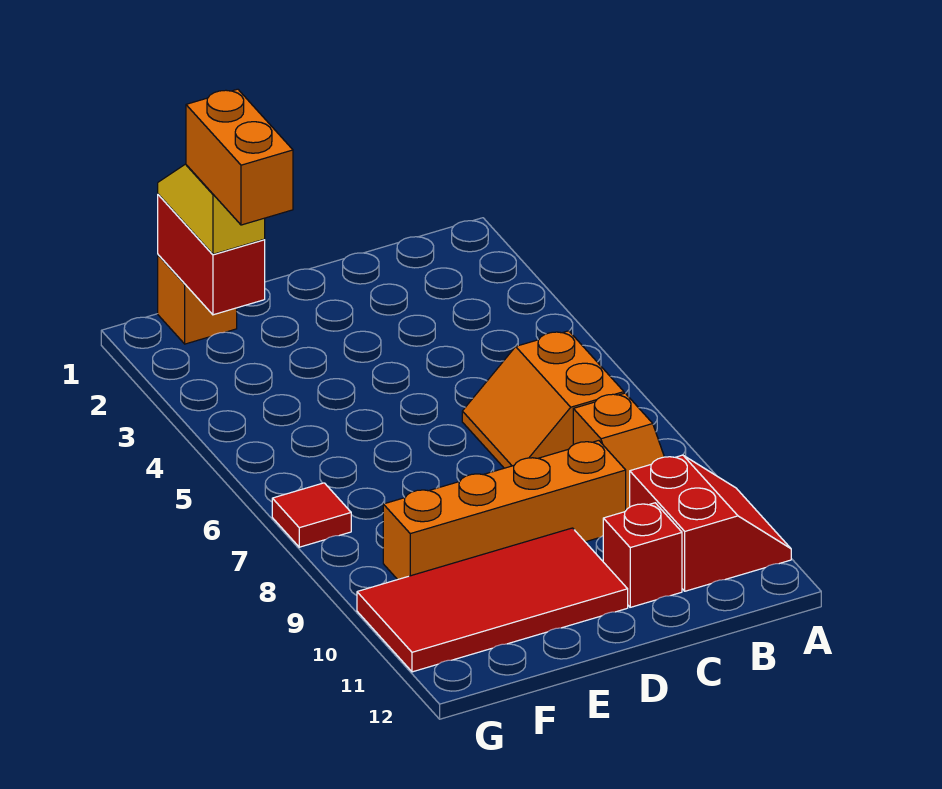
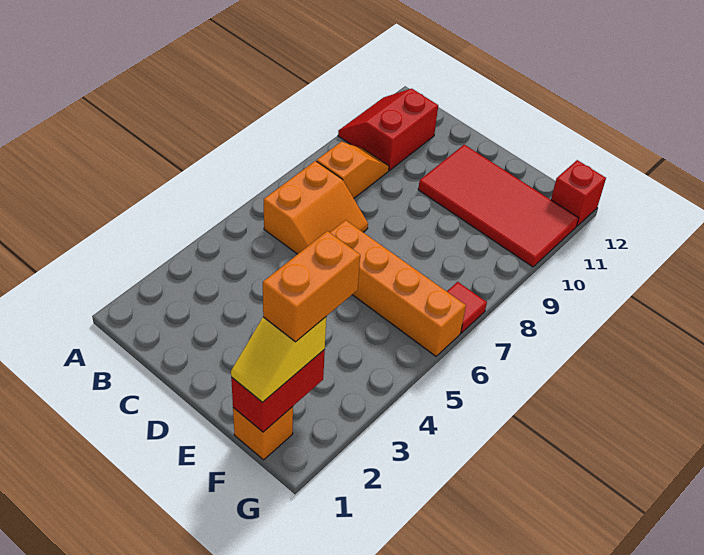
orange brick C9:F9 level 1 -> orange brick D6:G6 level 1
red brick C11 level 1 -> red brick G12 level 1

